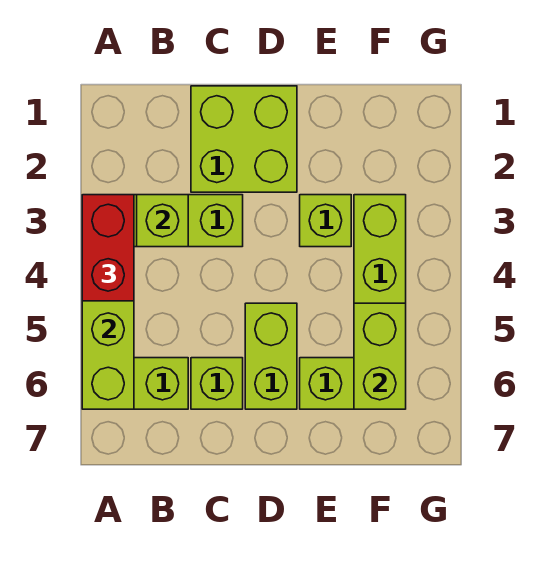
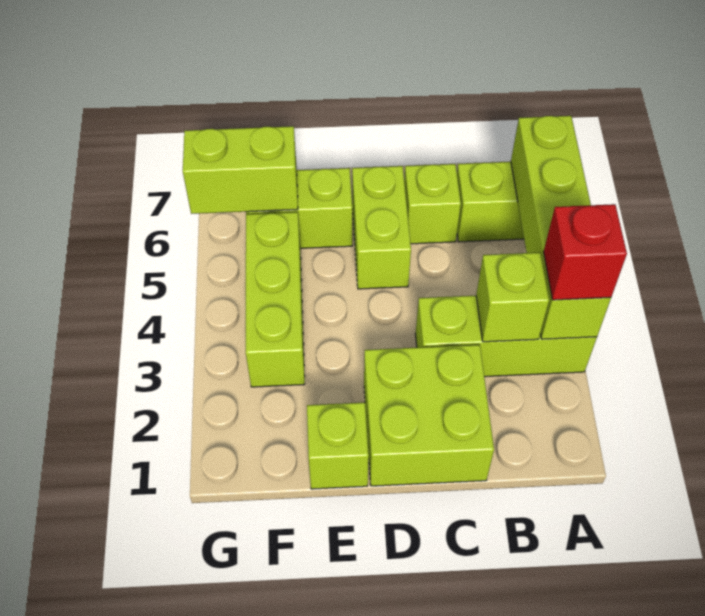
red brick A3:A4 level 3 -> red brick A3 level 3
lime brick E3 level 1 -> lime brick E1 level 1
lime brick F5:F6 level 2 -> lime brick F6:G6 level 2

